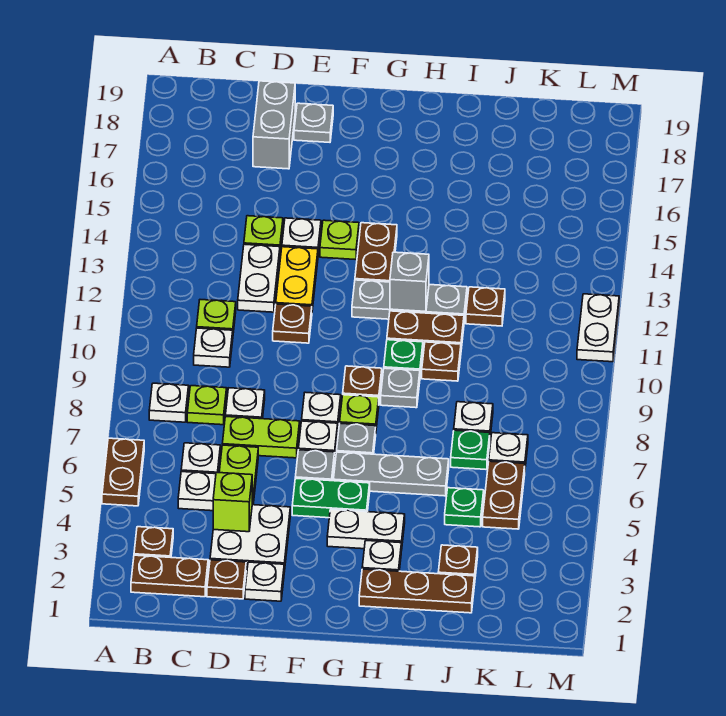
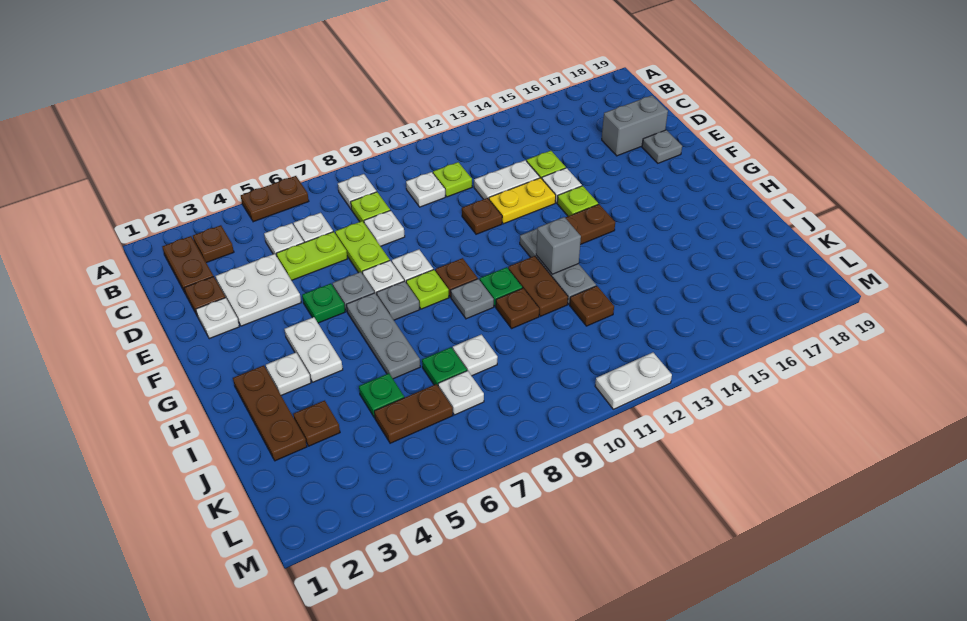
lime brick D4 level 2 -> none
green plate F5:G5 level 1 -> green plate F5 level 1

